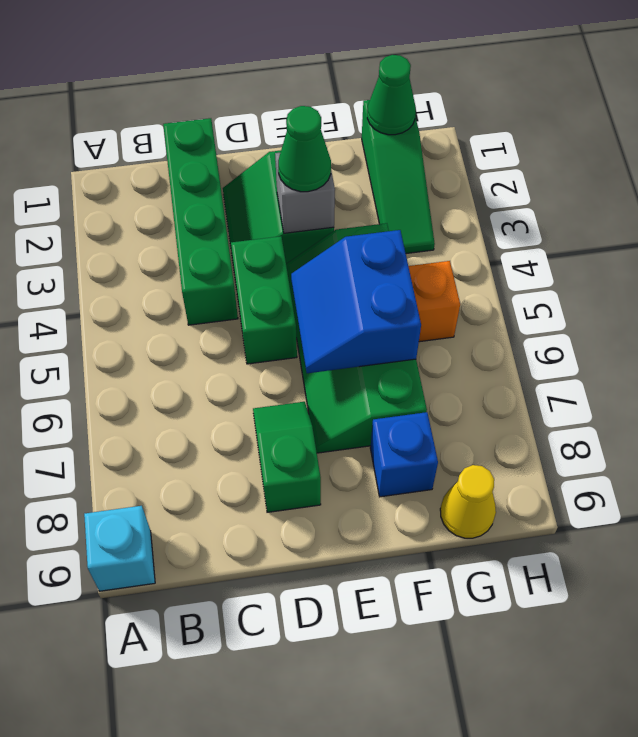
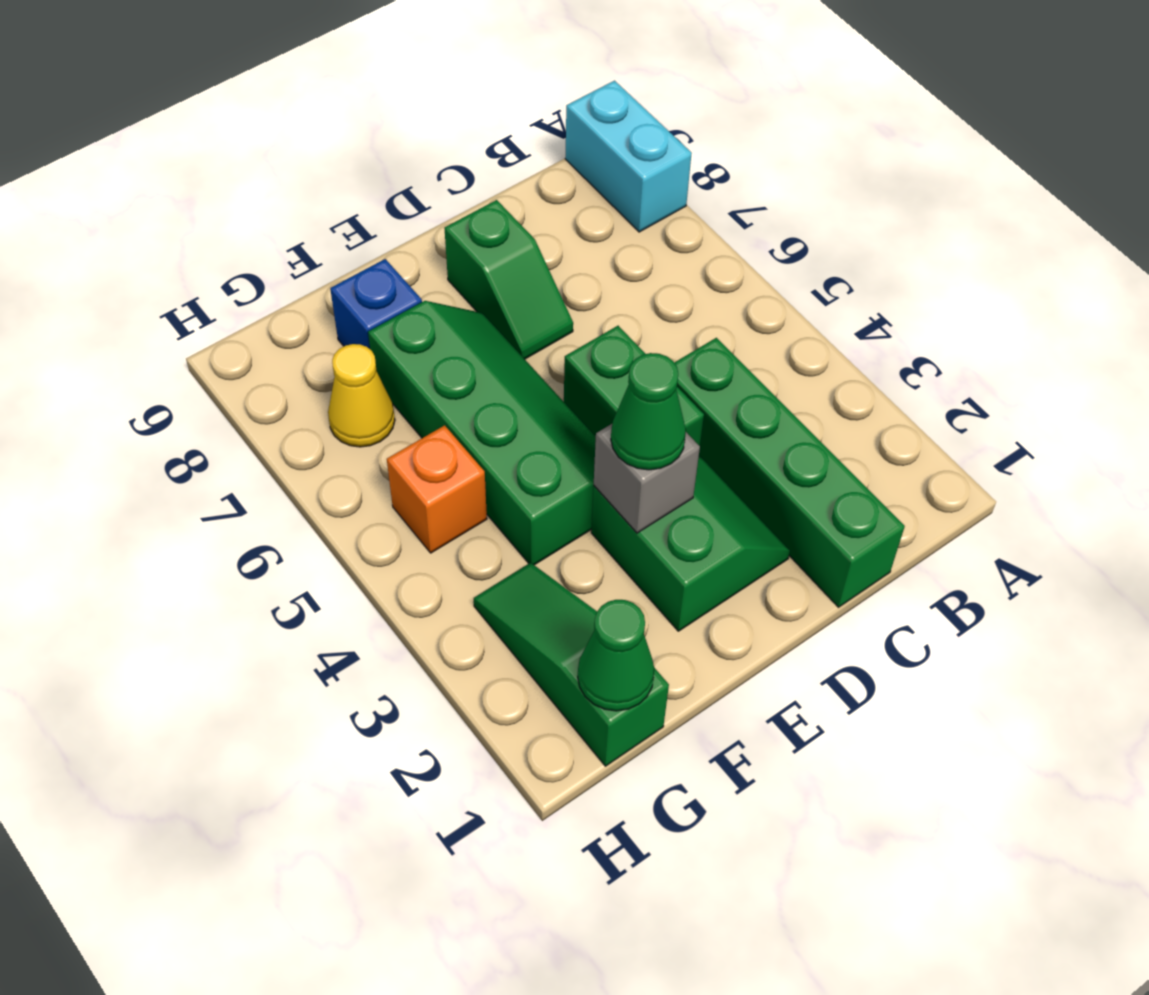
cyan brick A9 level 1 -> cyan brick A8:A9 level 1
blue slope E5:F6 level 2 top F -> none
yellow cone G9 level 1 -> yellow cone G7 level 1

